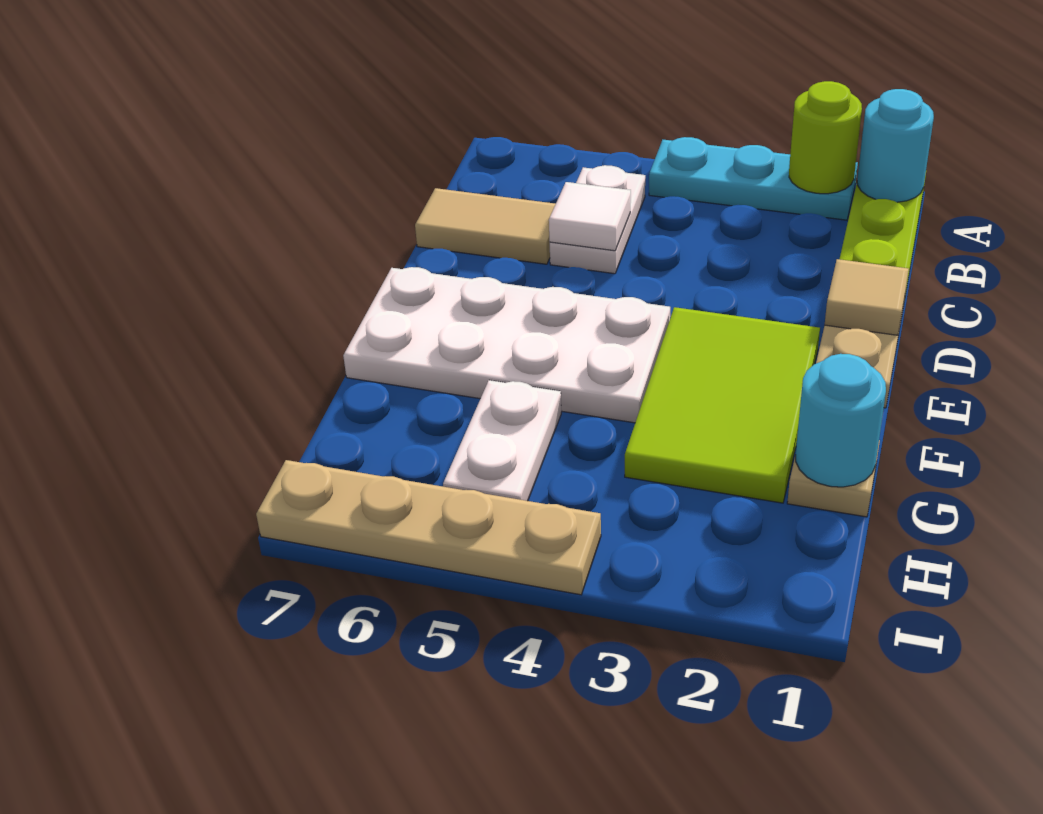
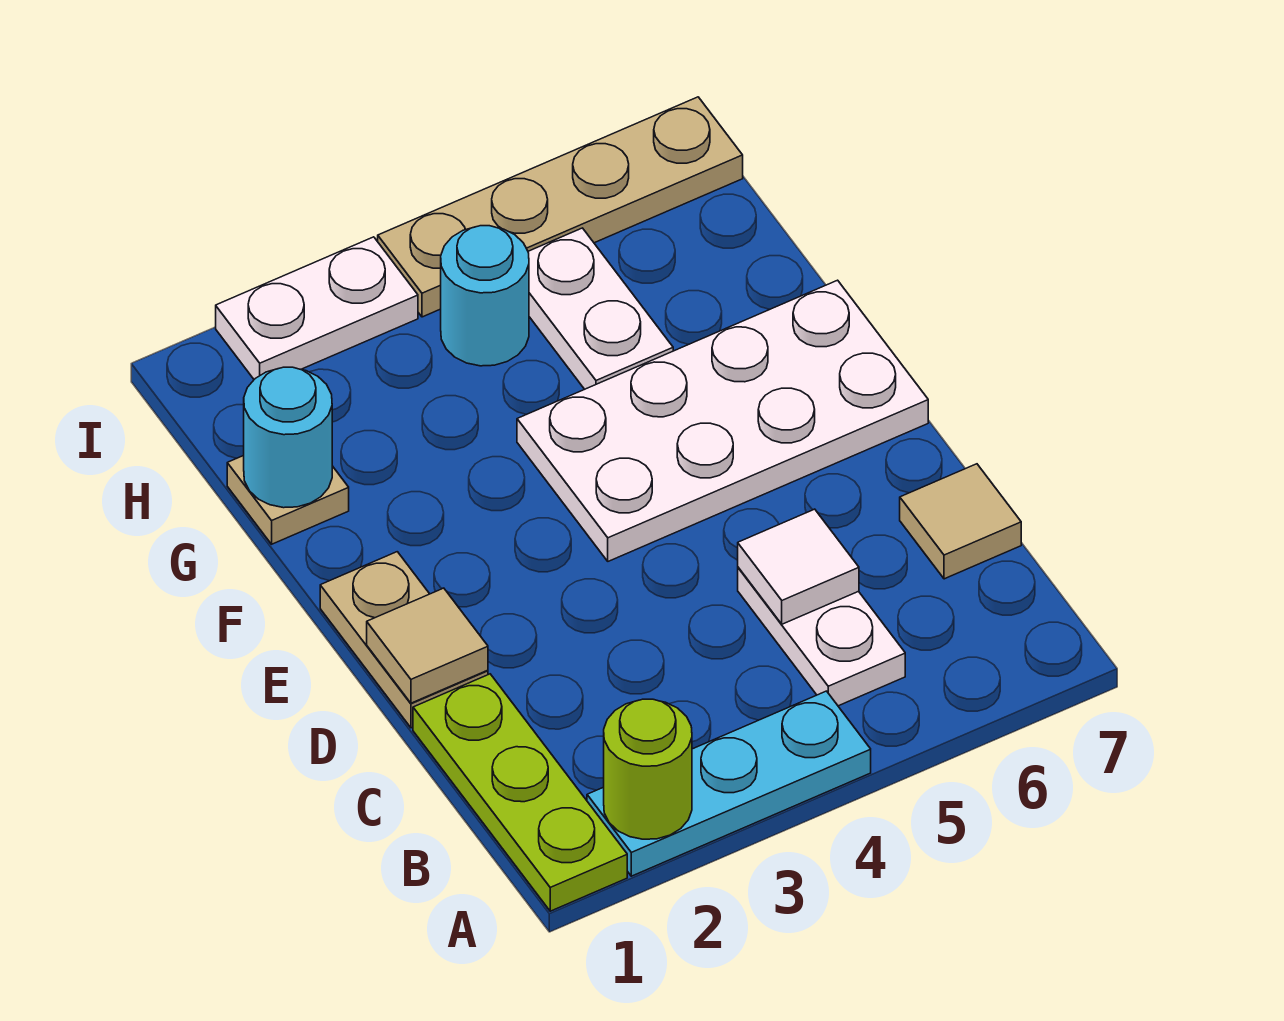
cyan round brick A1 level 2 -> cyan round brick H4 level 1
tan tile C6:C7 level 1 -> tan tile C7 level 1
lime tile E2:G3 level 1 -> none
none -> white plate I2:I3 level 1

